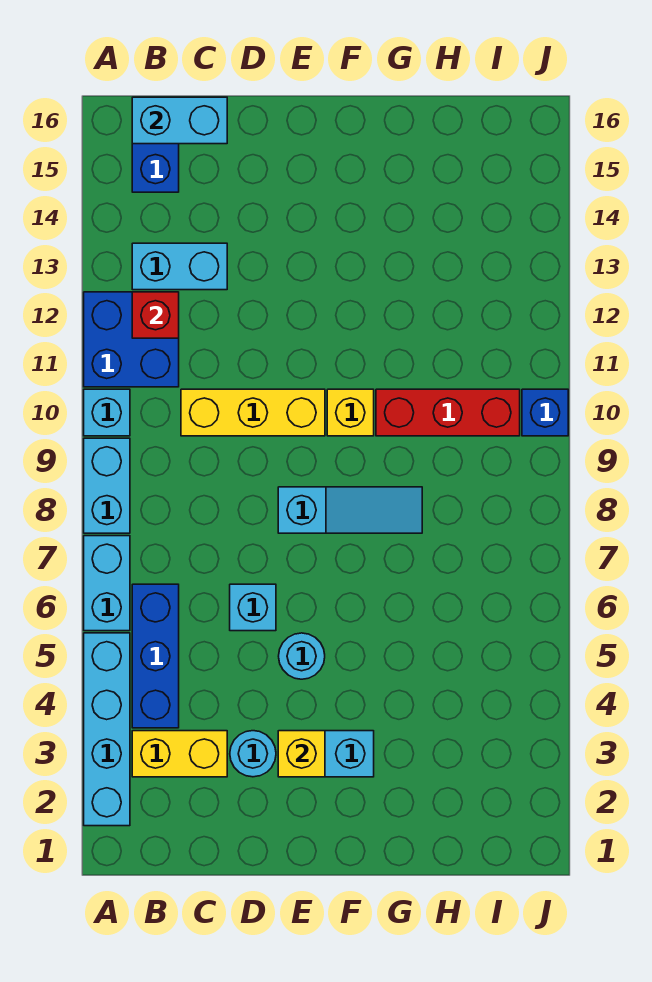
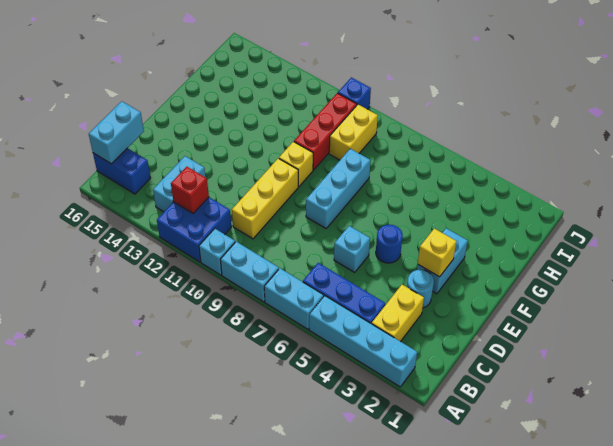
cyan round brick E5 level 1 -> blue round brick E5 level 1
cyan slope E8:G8 level 1 top E -> cyan brick E8:G8 level 1
none -> yellow brick H9:I9 level 1

